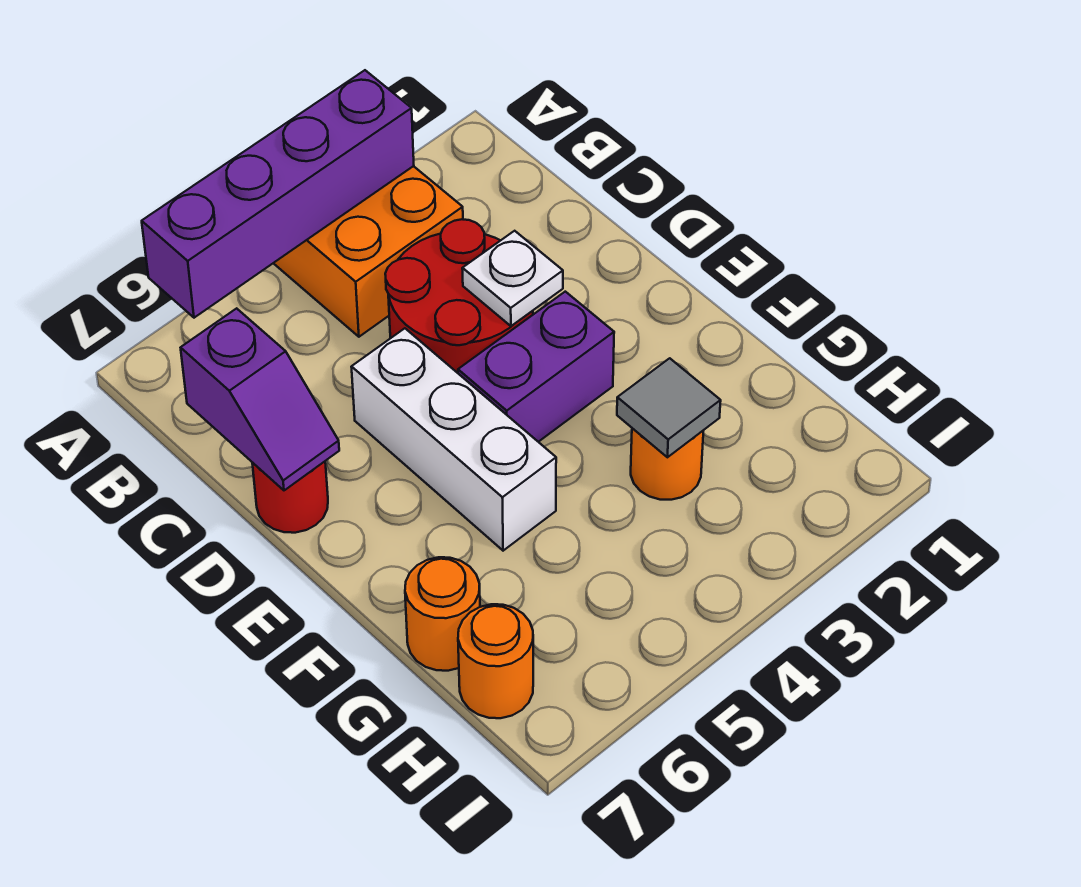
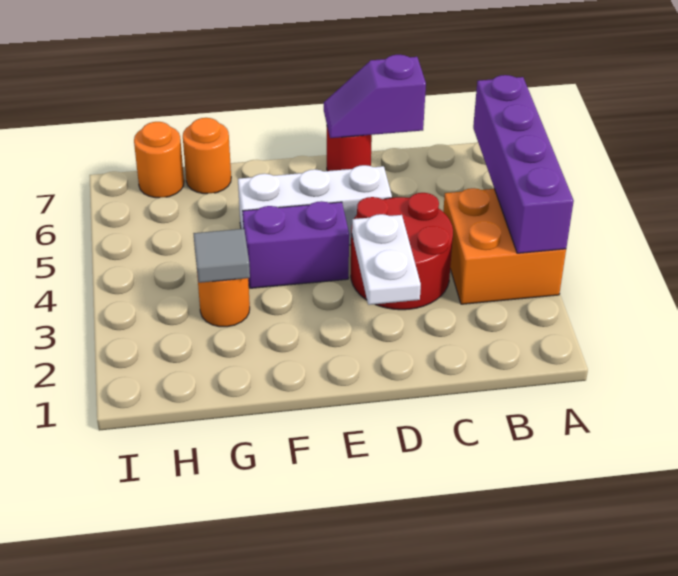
white plate D3 level 2 -> white plate D2:D3 level 2
purple brick E3:E4 level 1 -> purple brick E4:F4 level 1

